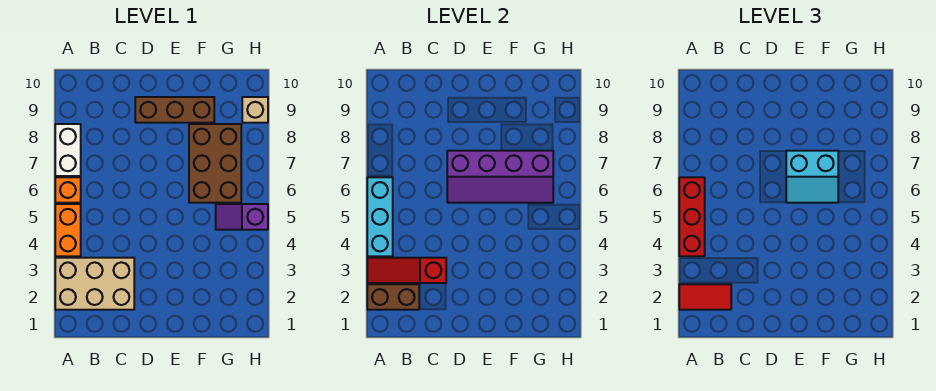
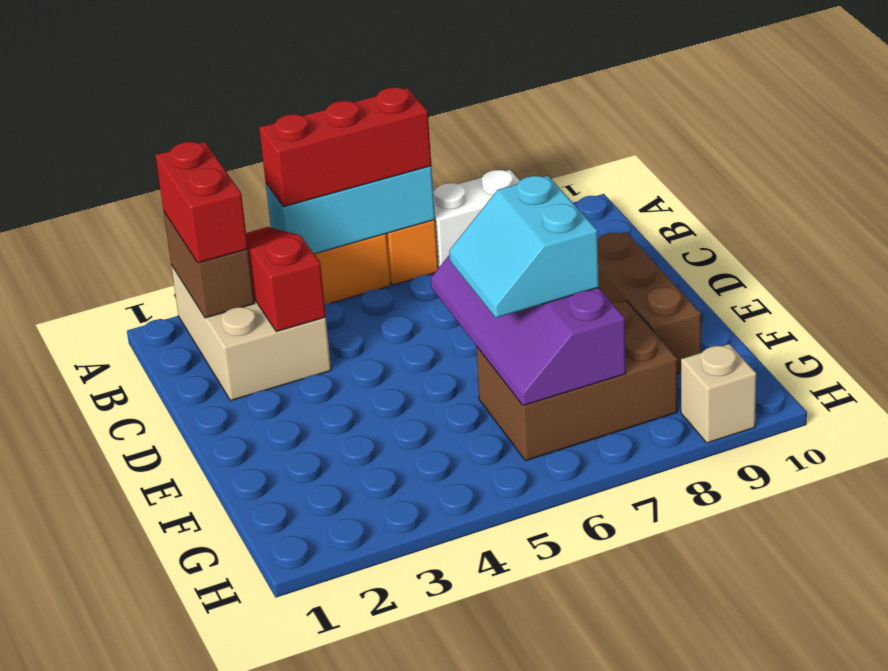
red tile A2:B2 level 3 -> red brick A2:B2 level 3
purple slope G5:H5 level 1 top H -> none

